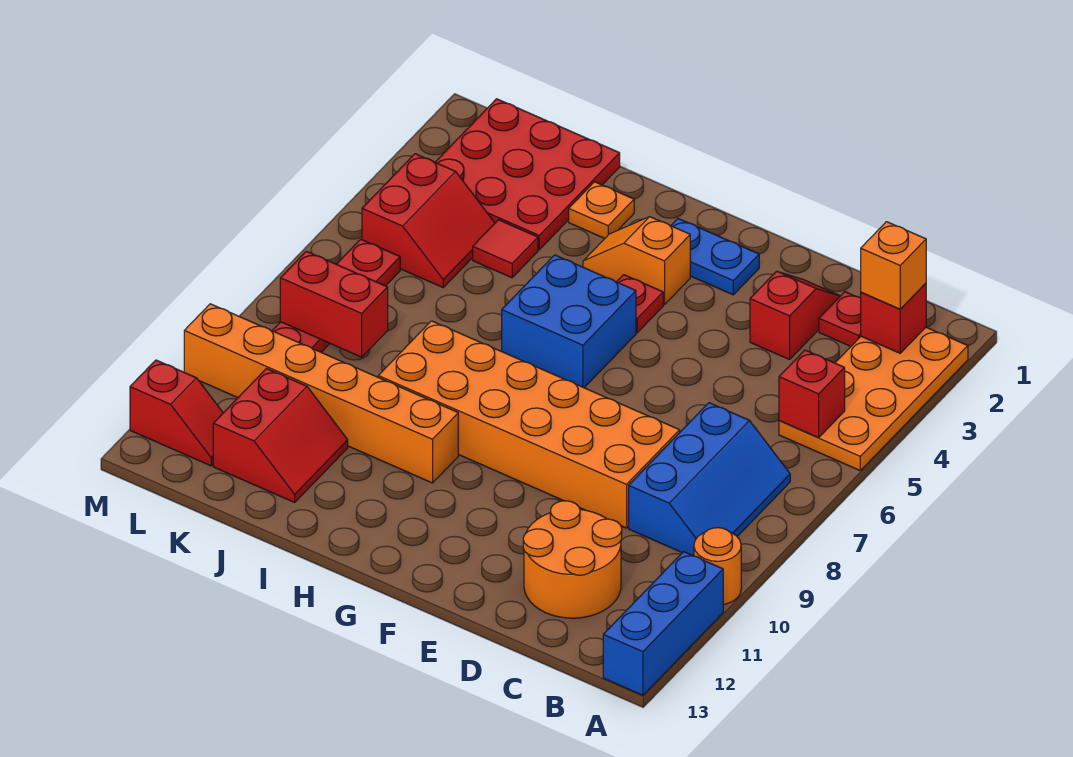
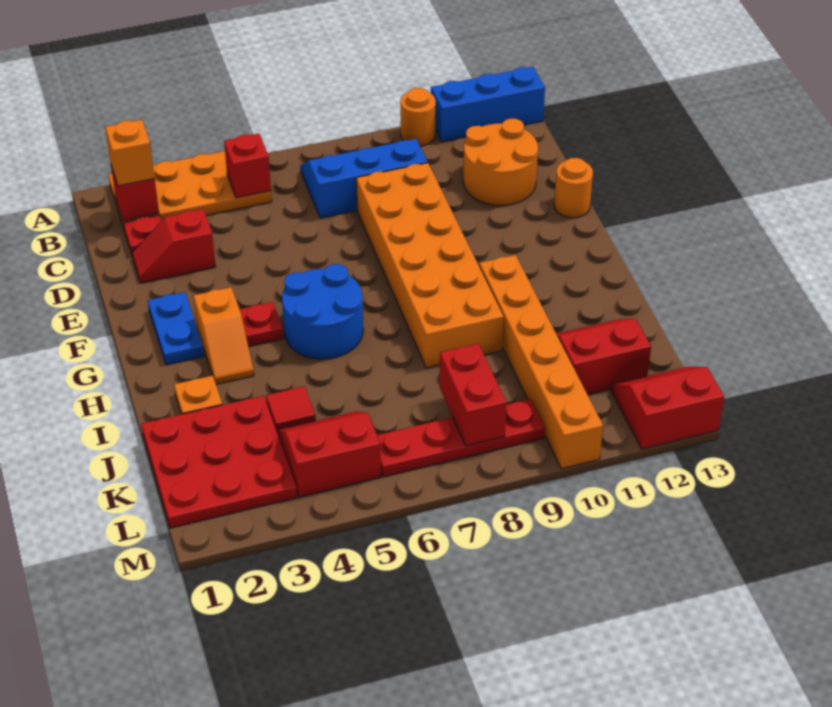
none -> orange round brick E13 level 1
blue brick G5:H6 level 1 -> blue round brick G5:H6 level 1
red slope L12:M12 level 1 top M -> red slope L12:M13 level 1 top M

